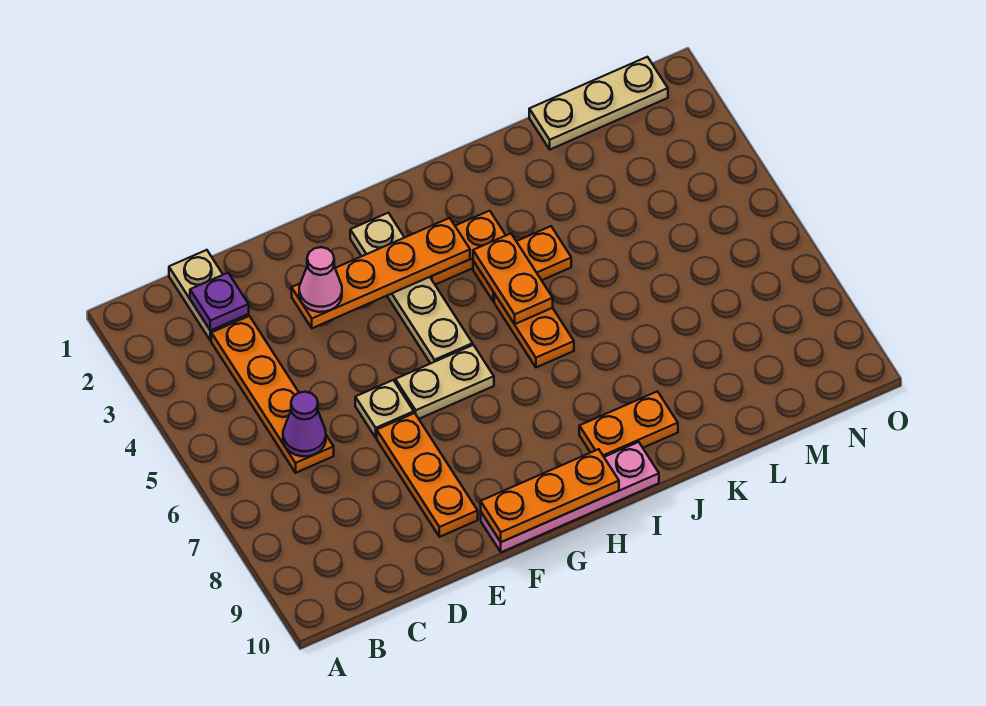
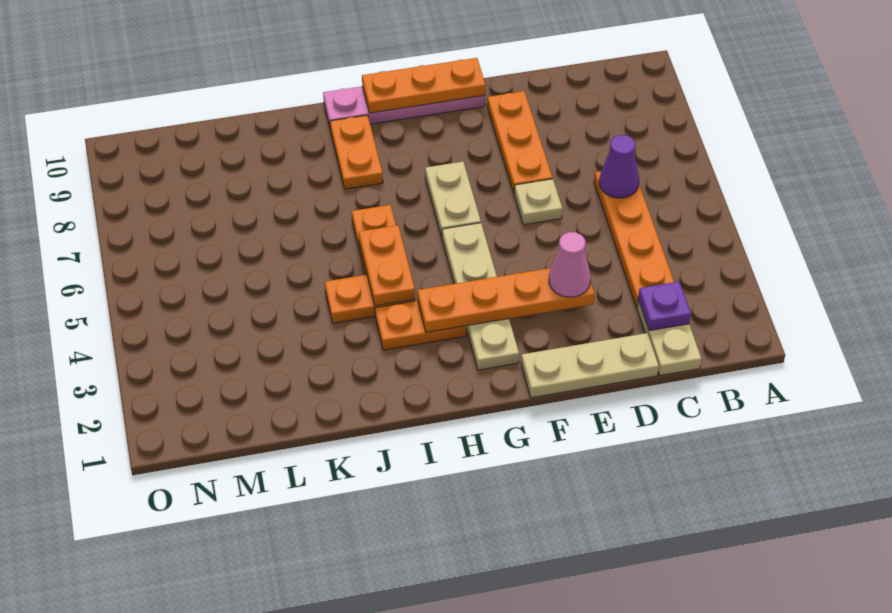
tan plate F6:G6 level 1 -> tan plate G6:G7 level 1
orange plate I9:J9 level 1 -> orange plate I8:I9 level 1
tan plate L1:N1 level 1 -> tan plate D1:F1 level 1

